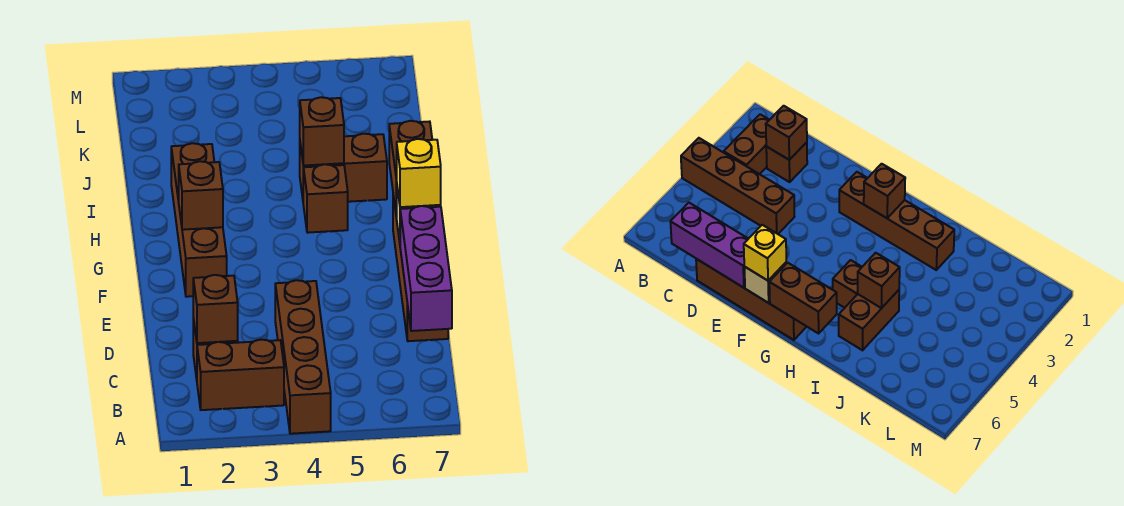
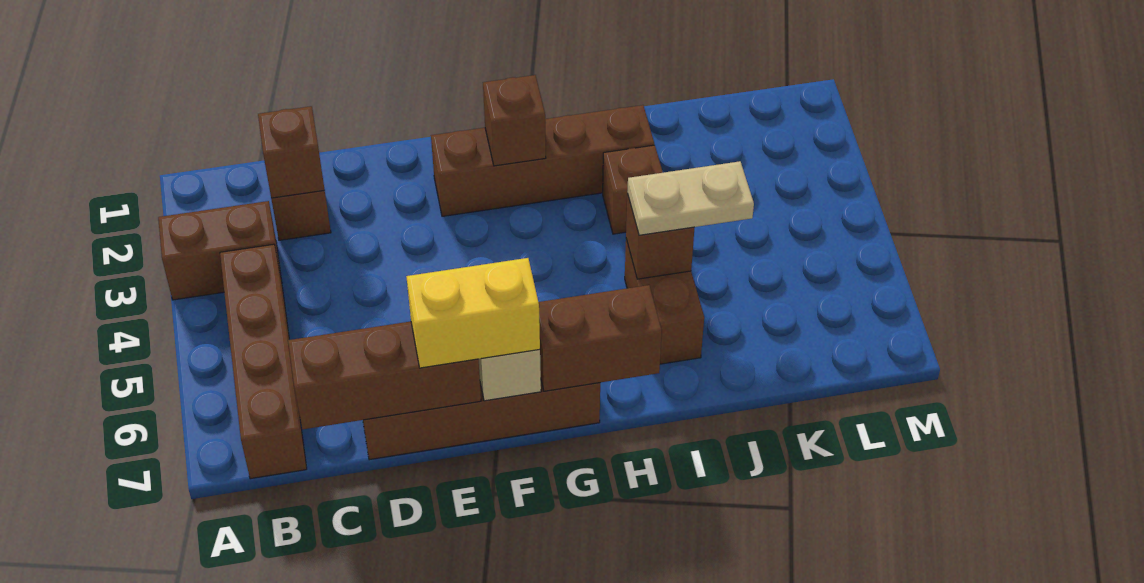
brown brick A4:D4 level 1 -> brown brick B4:B7 level 1
brown brick B2:B3 level 1 -> brown brick A3:B3 level 1
purple brick C7:E7 level 2 -> brown brick C7:E7 level 2
yellow brick F7 level 3 -> yellow brick E7:F7 level 3
brown brick H5 level 1 -> brown brick I3 level 1
none -> tan plate I5:J5 level 3

